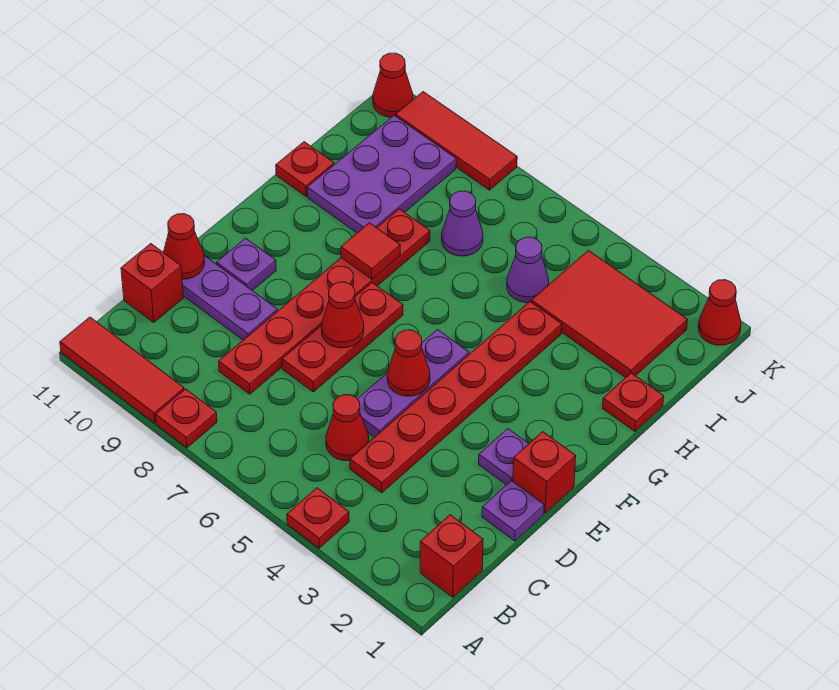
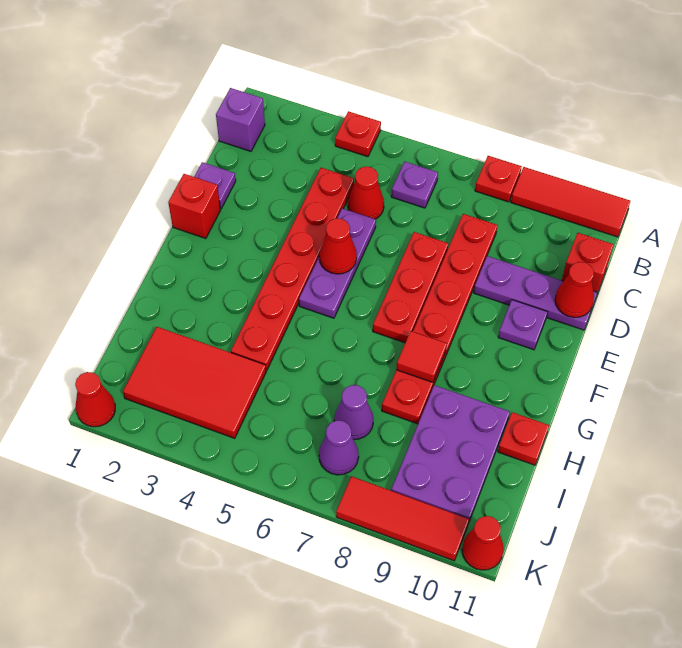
red brick B1 level 1 -> purple brick B1 level 1
purple plate E2 level 1 -> purple plate B6 level 1
red cone E7 level 2 -> none
red plate H1 level 1 -> none
purple cone I5 level 1 -> purple cone J7 level 1

